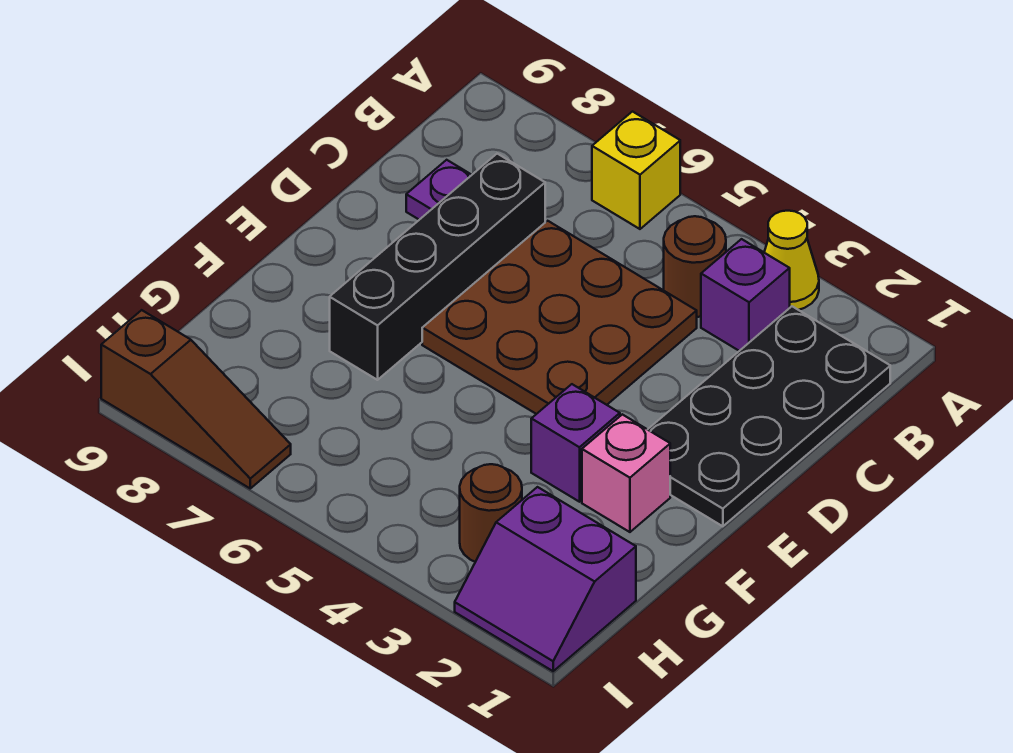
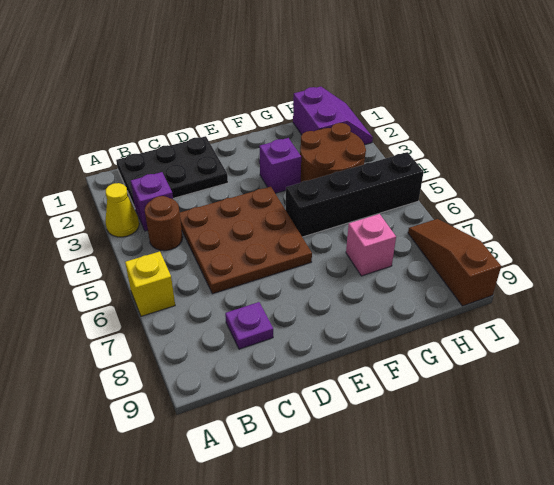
black plate B1:E2 level 1 -> black plate B1:D2 level 1
black brick C7:F7 level 1 -> black brick F5:I5 level 1
pink brick F2 level 1 -> pink brick G7 level 1
brown round brick H3 level 1 -> brown round brick G3:H4 level 1

